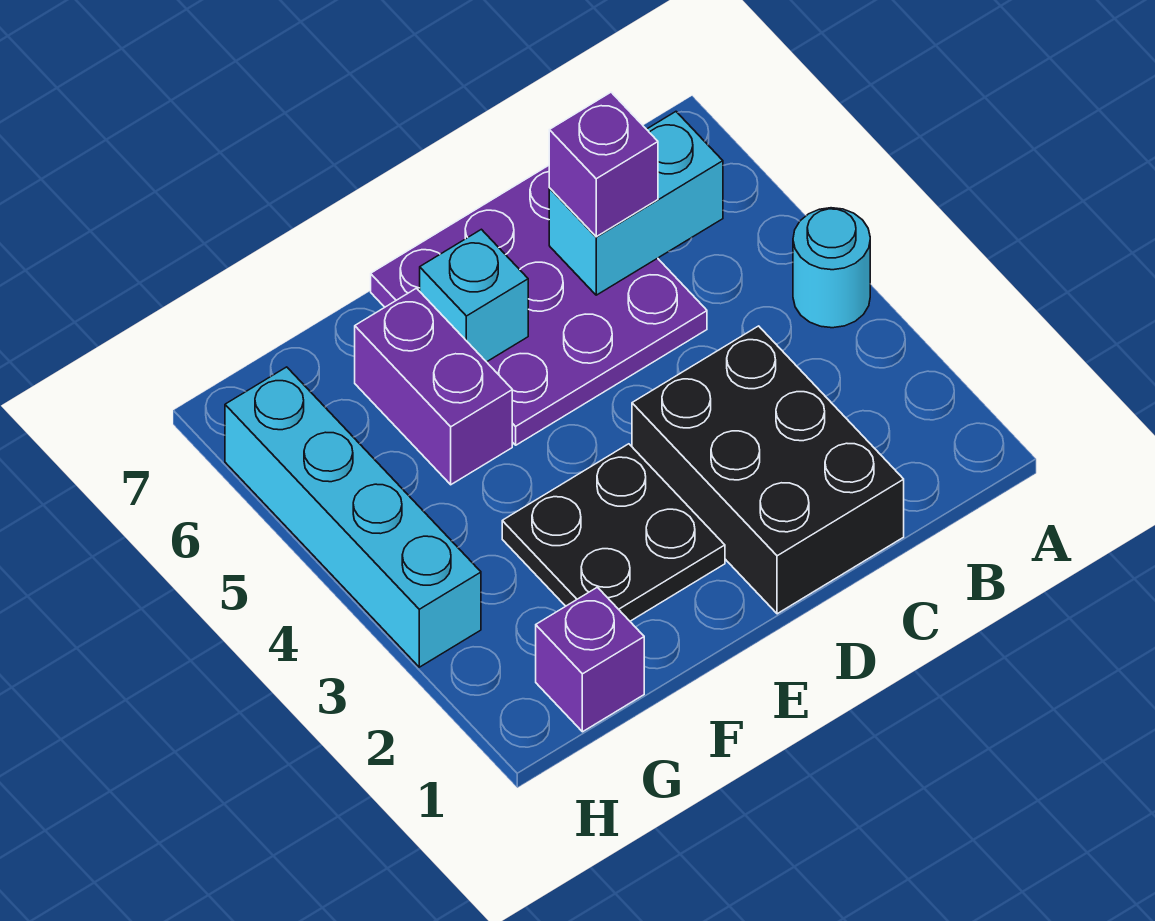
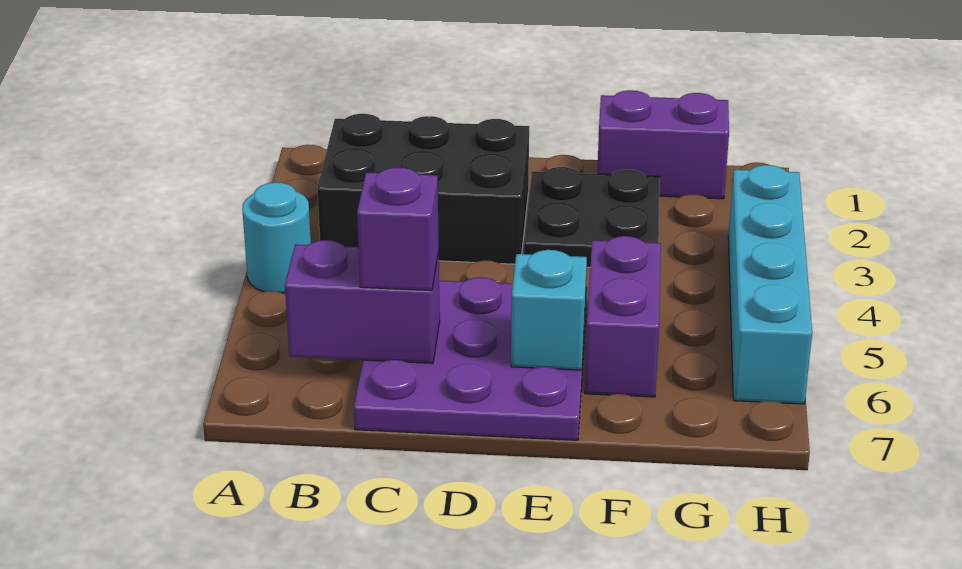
cyan brick B6:C6 level 2 -> purple brick B6:C6 level 2
black brick C1:D3 level 1 -> black brick B2:D3 level 1
purple brick G1 level 1 -> purple brick F1:G1 level 1

